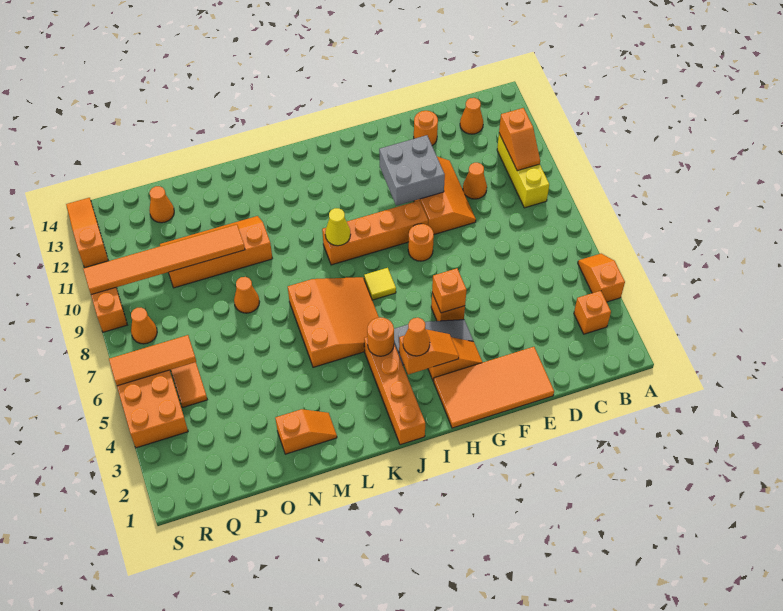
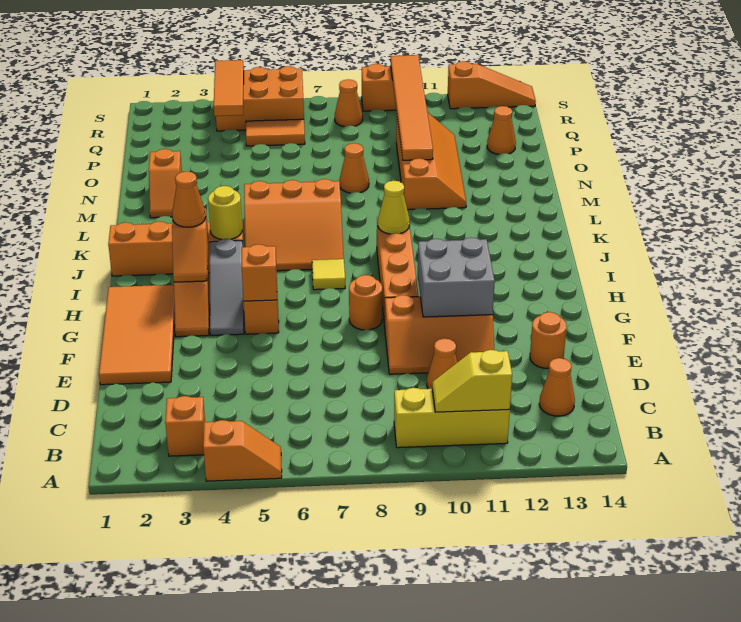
orange slope B10:B11 level 2 top 11 -> yellow slope B10:B11 level 2 top 11
orange round brick J4 level 2 -> yellow round brick J4 level 2
orange tile Q6:S6 level 2 -> orange tile Q4:S4 level 2

